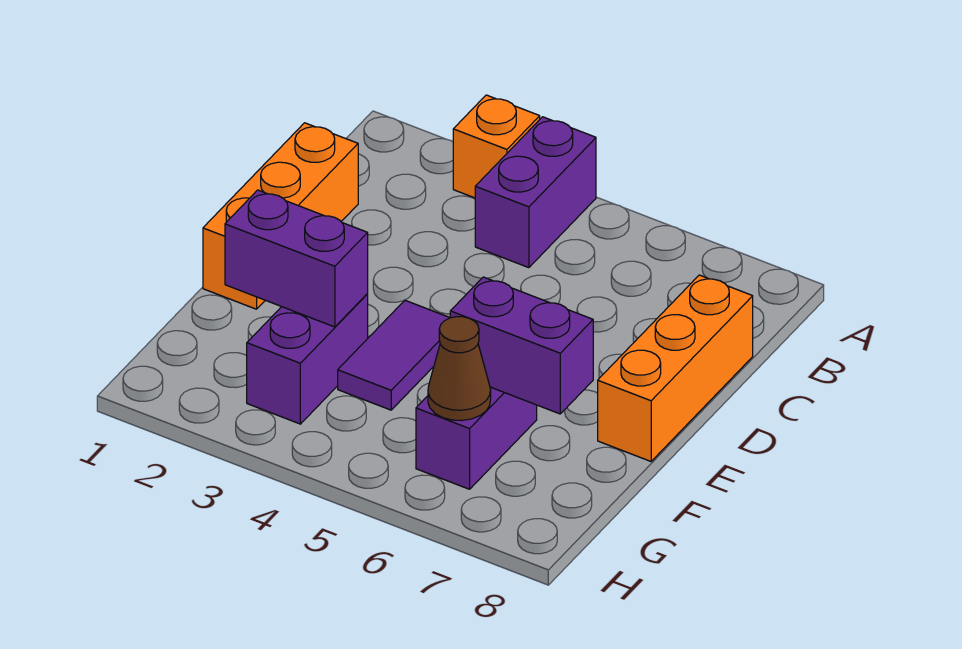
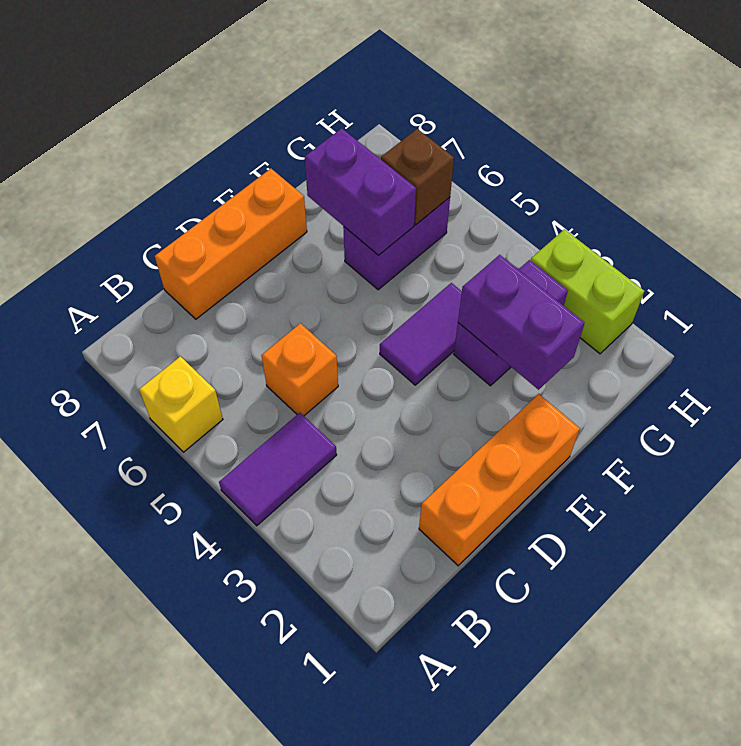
orange brick A3 level 1 -> orange brick C5 level 1
purple brick A4:B4 level 1 -> purple tile A4:B4 level 1
none -> yellow brick A6 level 1
brown cone G6 level 2 -> brown brick G6 level 2
none -> lime brick H2:H3 level 1

